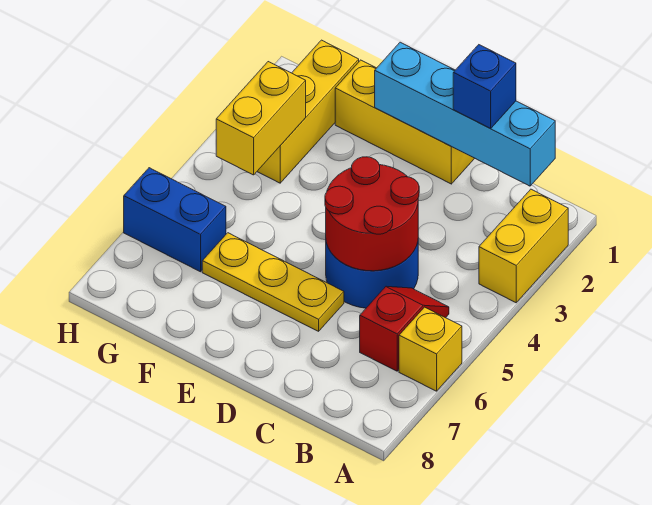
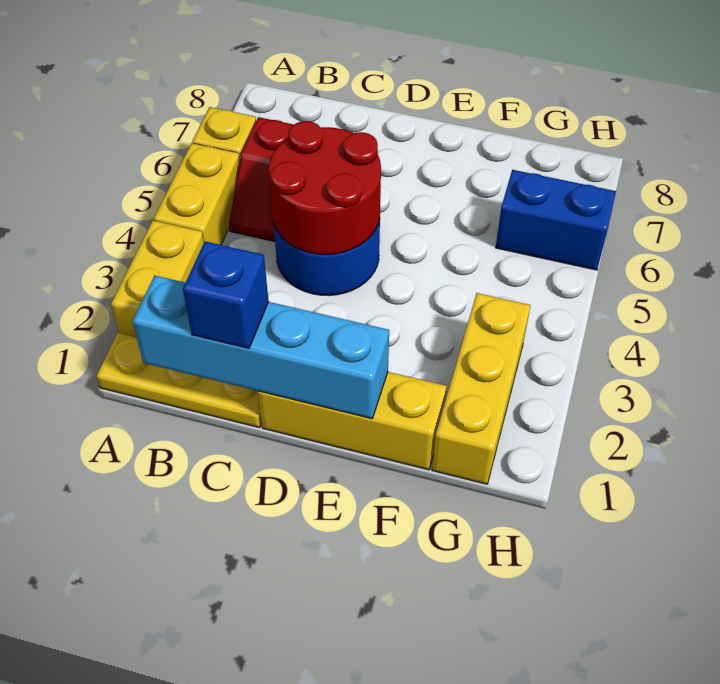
yellow plate D6:F6 level 1 -> yellow plate A1:C1 level 1
yellow brick G3:G4 level 2 -> yellow brick A4:A5 level 1

